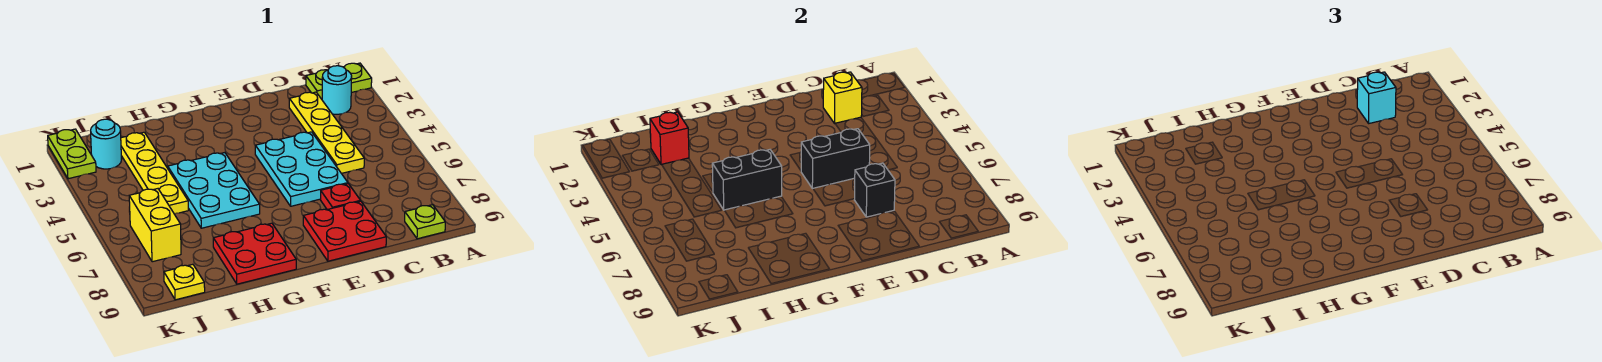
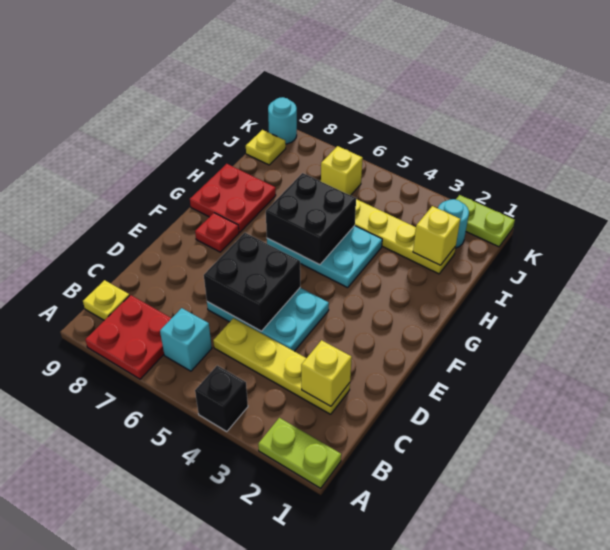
lime plate A1:B1 level 1 -> lime plate A1:A2 level 1
cyan round brick B2 level 1 -> cyan round brick K9 level 1
lime plate B9 level 1 -> yellow plate B9 level 1
cyan brick C2 level 3 -> cyan brick B6 level 1
black brick D5:E5 level 2 -> black brick D5:E6 level 2
red plate D7 level 1 -> red plate F8 level 1
black brick D7 level 2 -> black brick A4 level 1
red plate D8:E9 level 1 -> red plate A7:B8 level 1
black brick G5:H5 level 2 -> black brick G5:H6 level 2
red brick I2 level 2 -> yellow brick I2 level 2
yellow brick J6:J7 level 1 -> yellow brick J6 level 1

